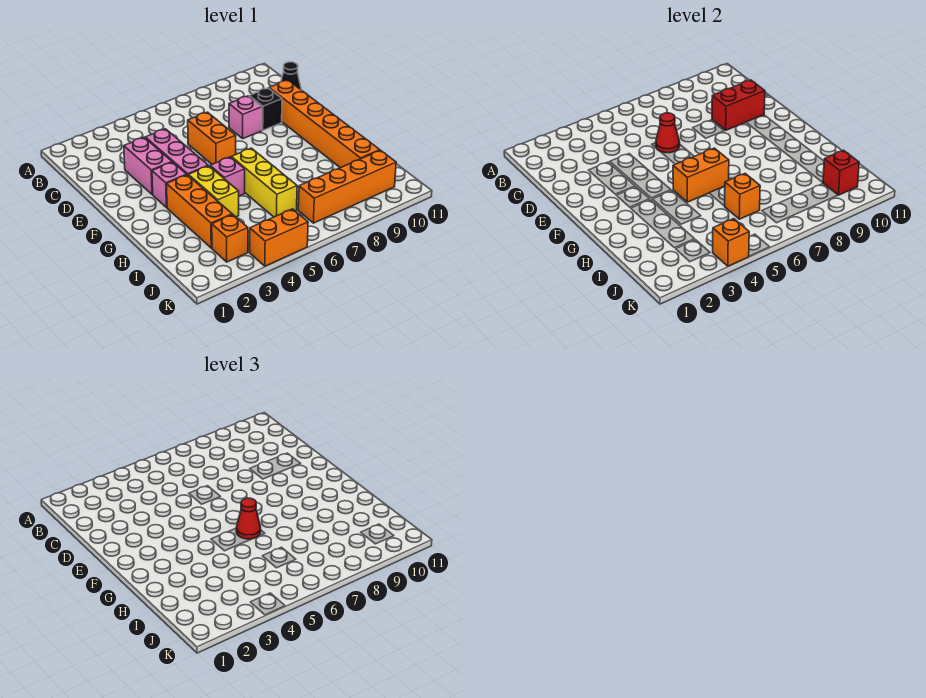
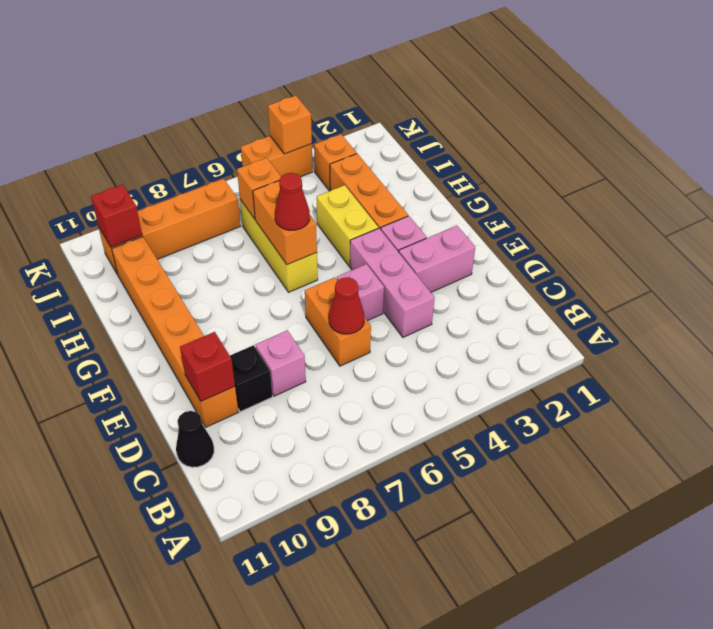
pink brick D3:E3 level 1 -> pink brick E2:E3 level 1
red brick D9:D10 level 2 -> red brick D10 level 2
pink brick G5 level 1 -> pink brick E5 level 1
orange brick G5:G6 level 2 -> orange brick G6:H6 level 2

